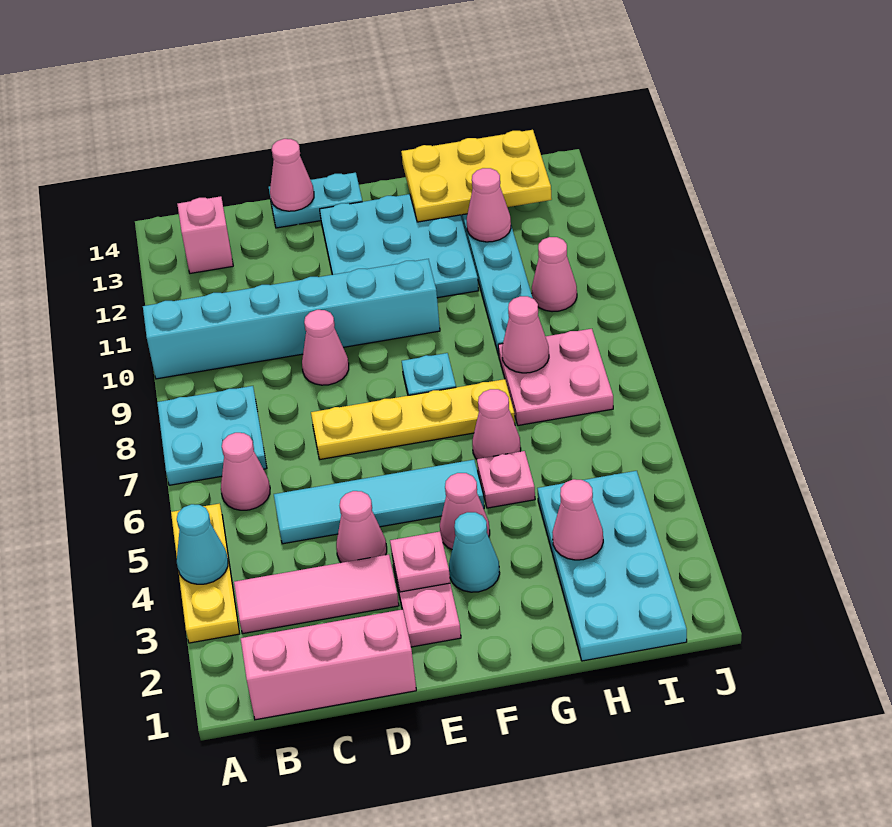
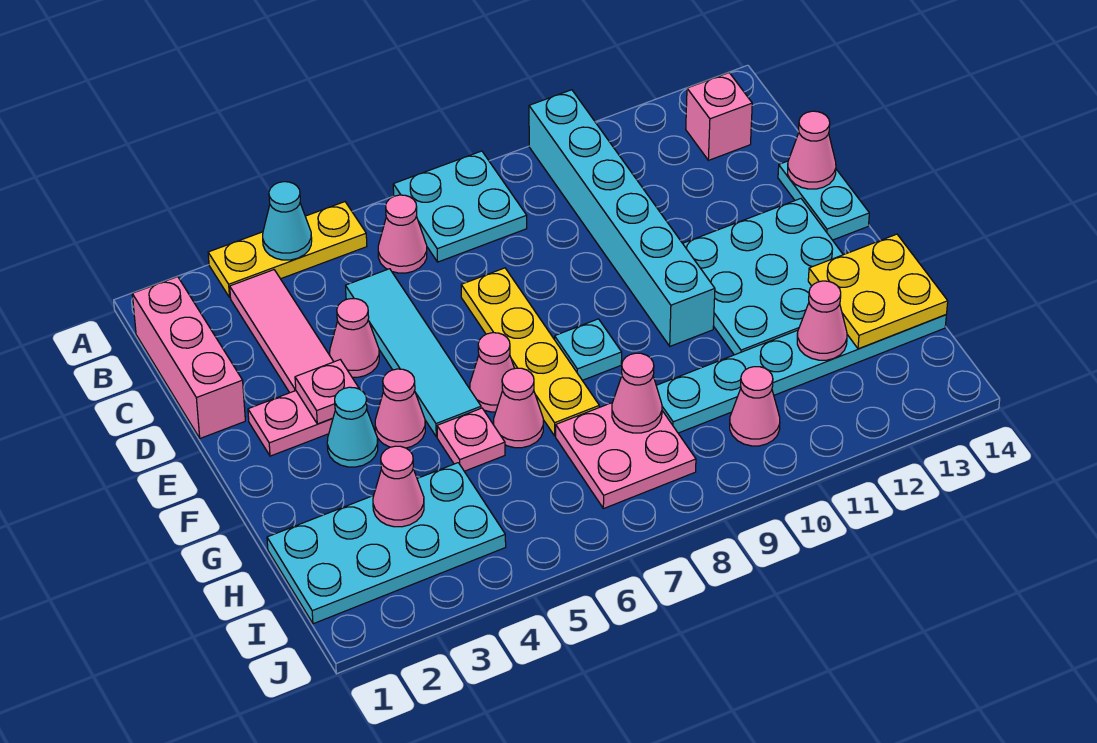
pink cone D9 level 1 -> pink cone F6 level 1
yellow plate G13:I14 level 2 -> yellow plate G13:H14 level 2

